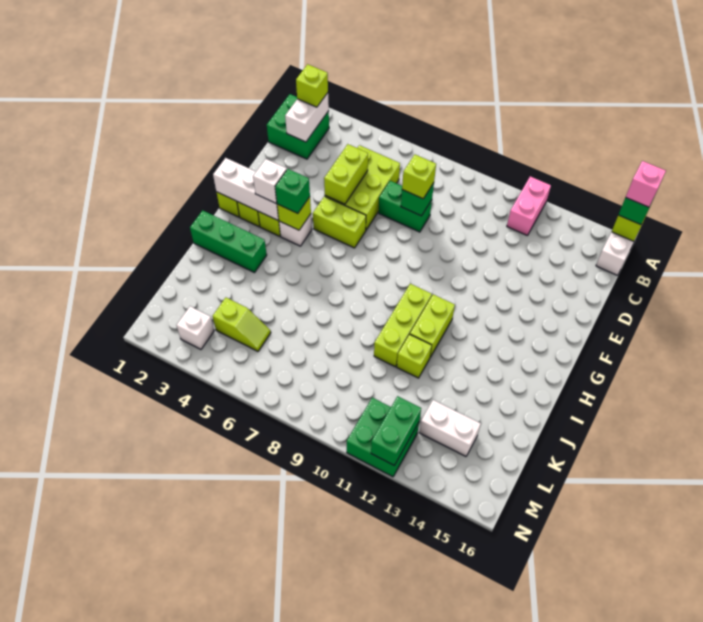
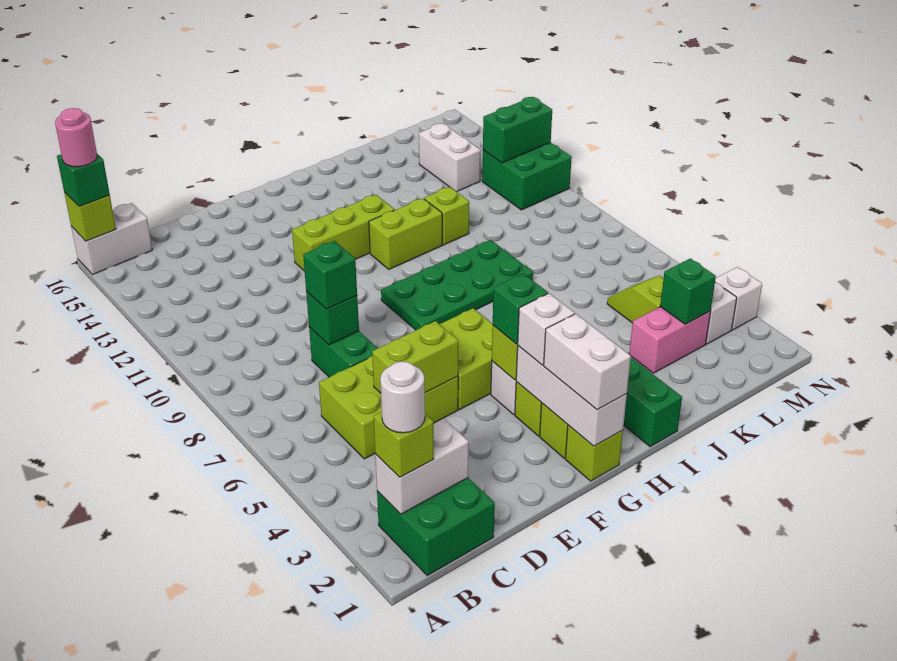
pink brick A12:B12 level 1 -> pink brick K3:L3 level 1
pink brick A16 level 4 -> pink round brick A16 level 4
none -> white round brick B2 level 4
lime brick D8 level 3 -> green brick D8 level 3
lime brick F5:F6 level 1 -> lime brick F5:G6 level 1
none -> white brick G1:G2 level 3
none -> green plate G8:J9 level 1
lime brick H10:J10 level 1 -> lime brick F12:H12 level 1
none -> green brick L3 level 2
none -> white brick N3 level 1

